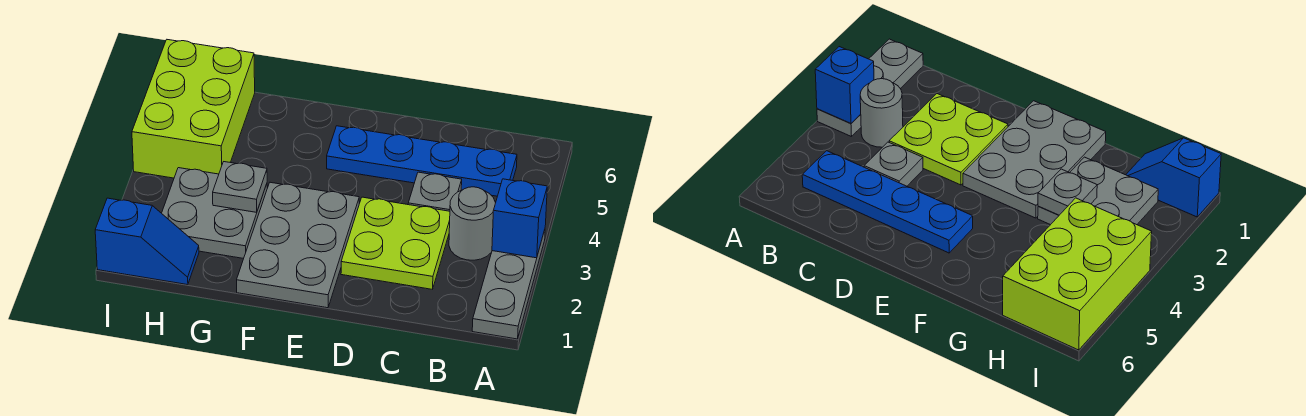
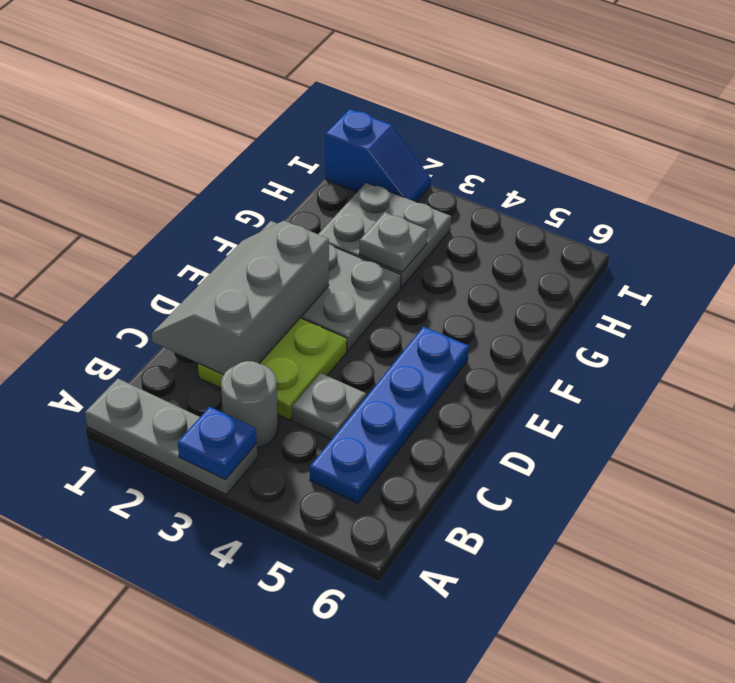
blue brick A3 level 2 -> blue plate A3 level 2
none -> grey slope C1:E2 level 2 top 2
blue slope H1:I1 level 1 top I -> blue slope I1:I2 level 1 top 1
lime brick H4:I6 level 1 -> none

